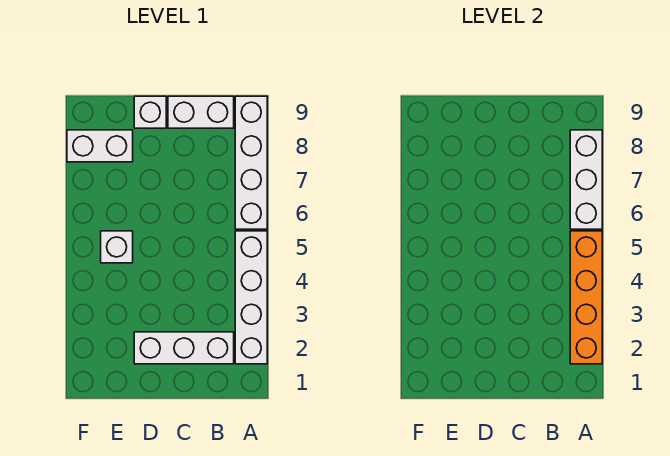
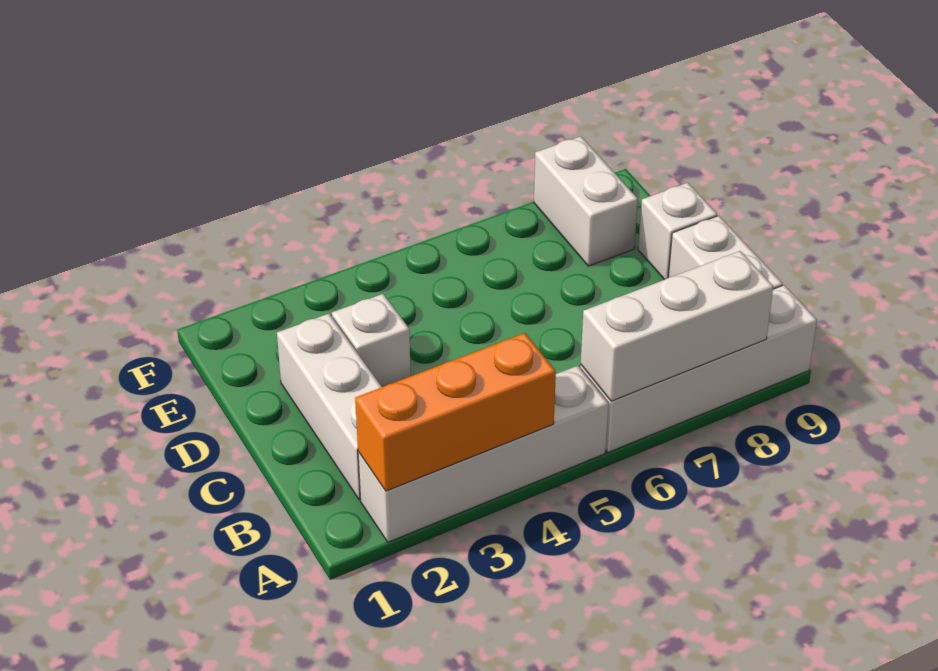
orange brick A2:A5 level 2 -> orange brick A2:A4 level 2
white brick E5 level 1 -> white brick D3 level 1

